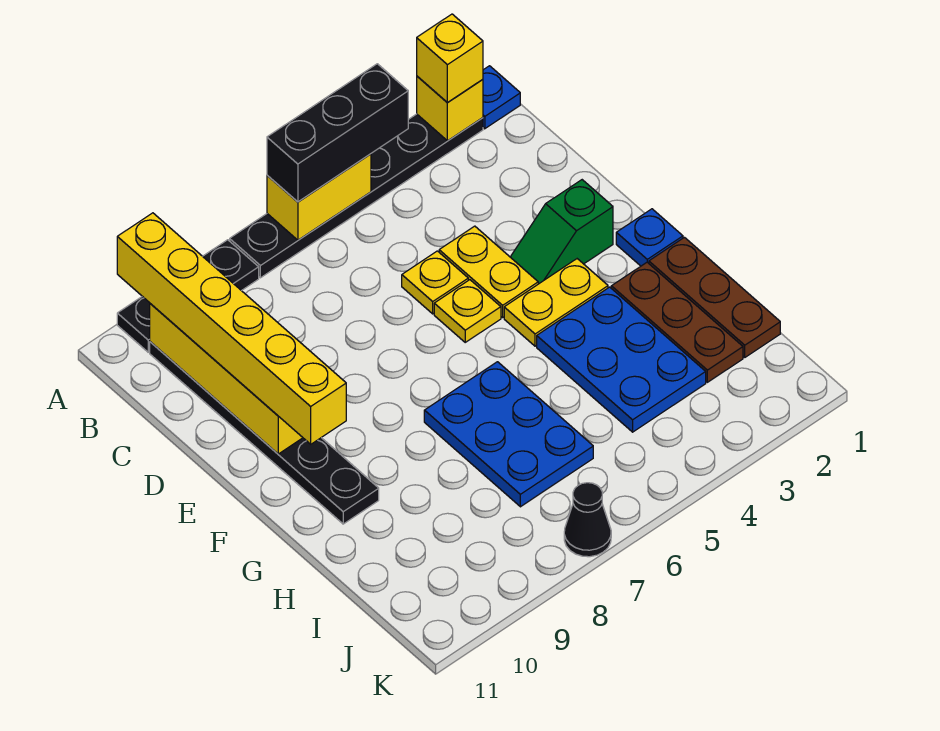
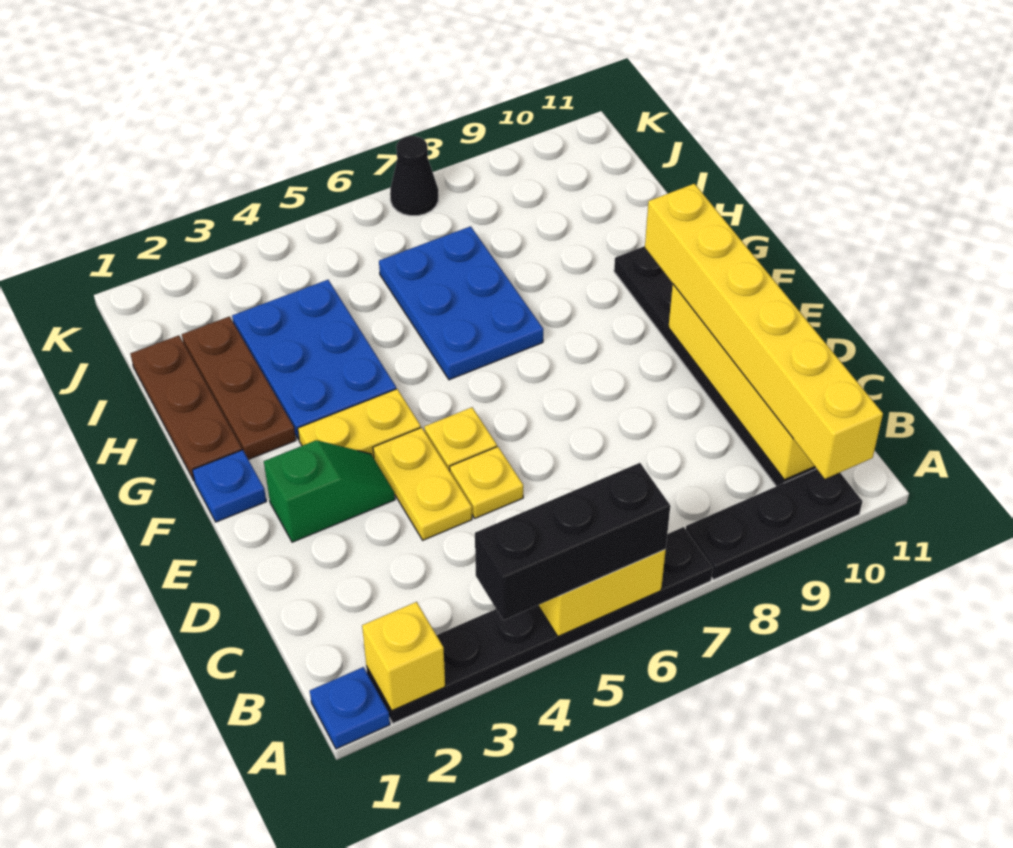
yellow brick A2 level 3 -> none

